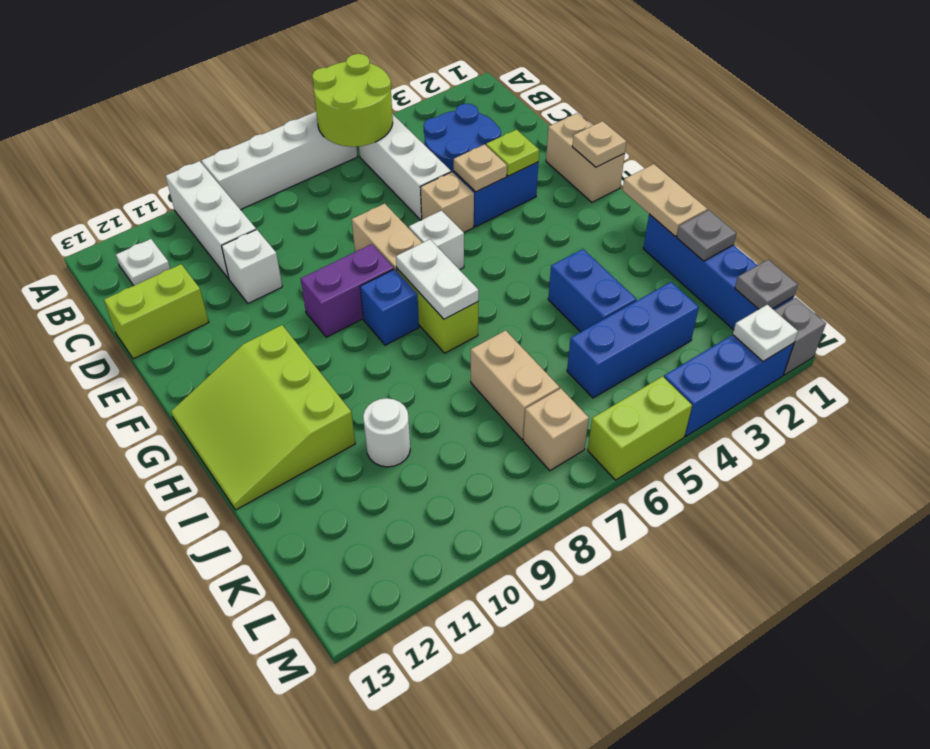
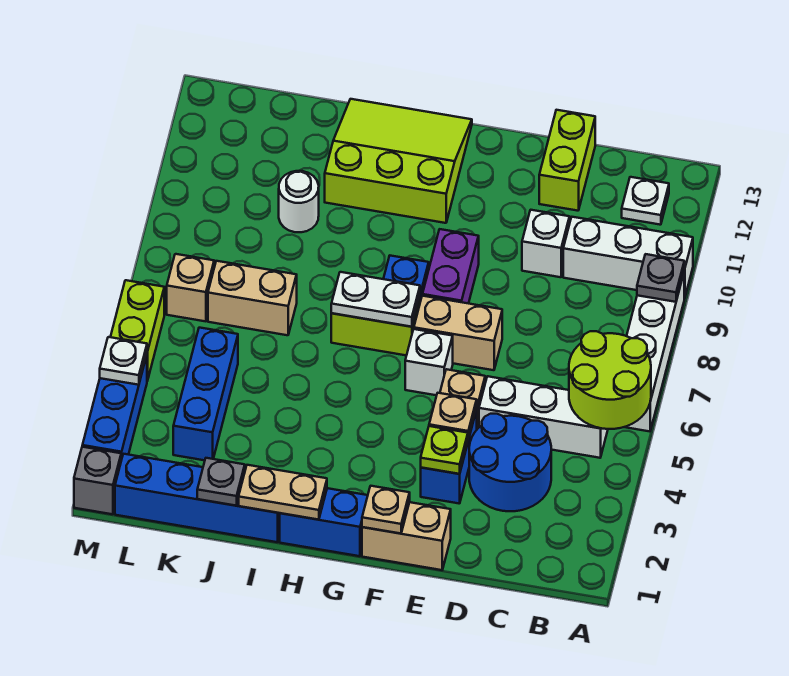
blue brick I4:J4 level 1 -> blue brick G1:H1 level 1
grey plate L1 level 2 -> grey plate A9 level 2
white plate M2 level 2 -> white plate M4 level 2

